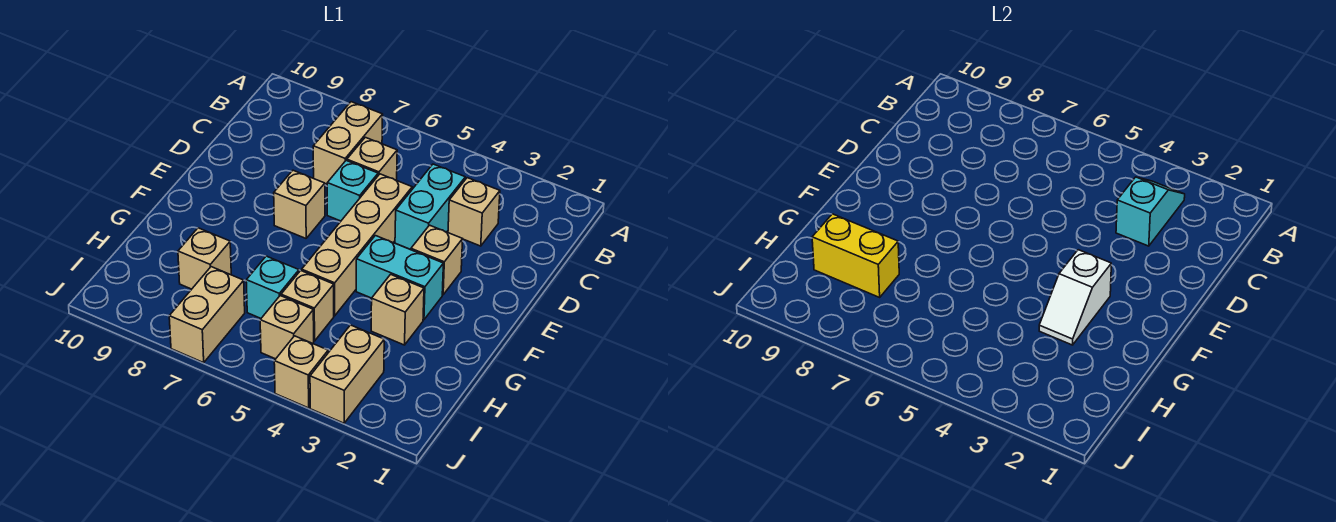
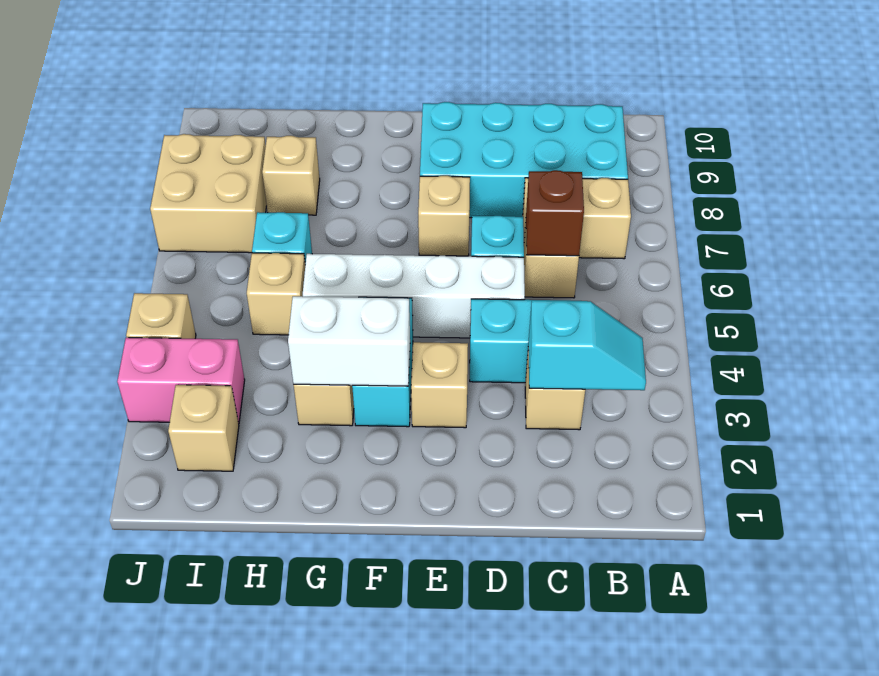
none -> cyan brick B8:E9 level 1
none -> brown brick C6 level 2
tan brick D5:G5 level 1 -> white brick D5:G5 level 1
white slope F3:G3 level 2 top F -> white brick F3:G3 level 2
yellow brick H8:H9 level 2 -> none
tan brick I3:J3 level 1 -> pink brick I3:J3 level 1
tan brick I5 level 1 -> tan brick I2 level 1
tan brick I7:J7 level 1 -> tan brick I7:J8 level 1

